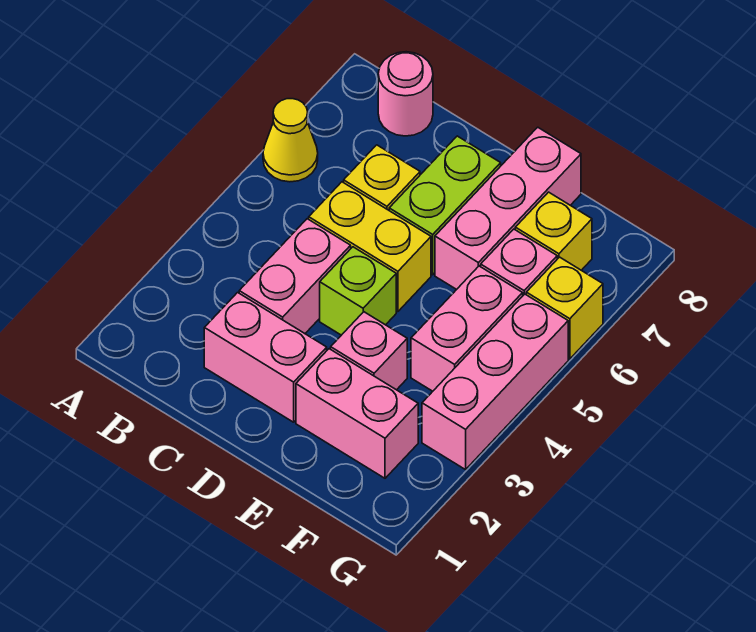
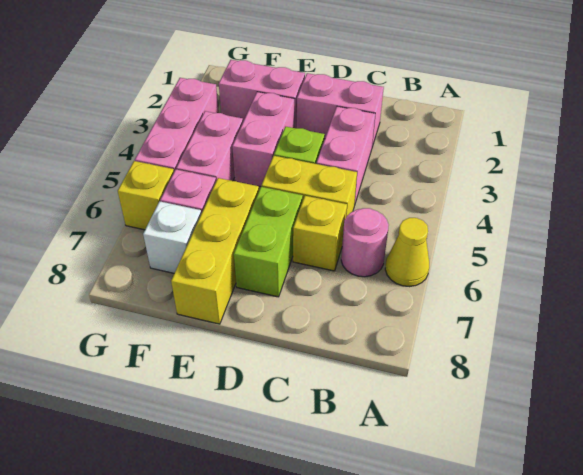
pink round brick B8 level 1 -> pink round brick B6 level 1
pink brick E3 level 1 -> pink brick E3:E4 level 1
pink brick E6:E8 level 1 -> yellow brick E6:E8 level 1
yellow brick F7 level 1 -> white brick F7 level 1

